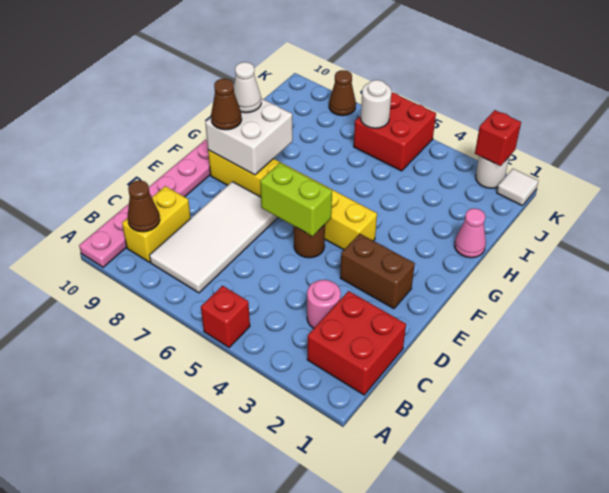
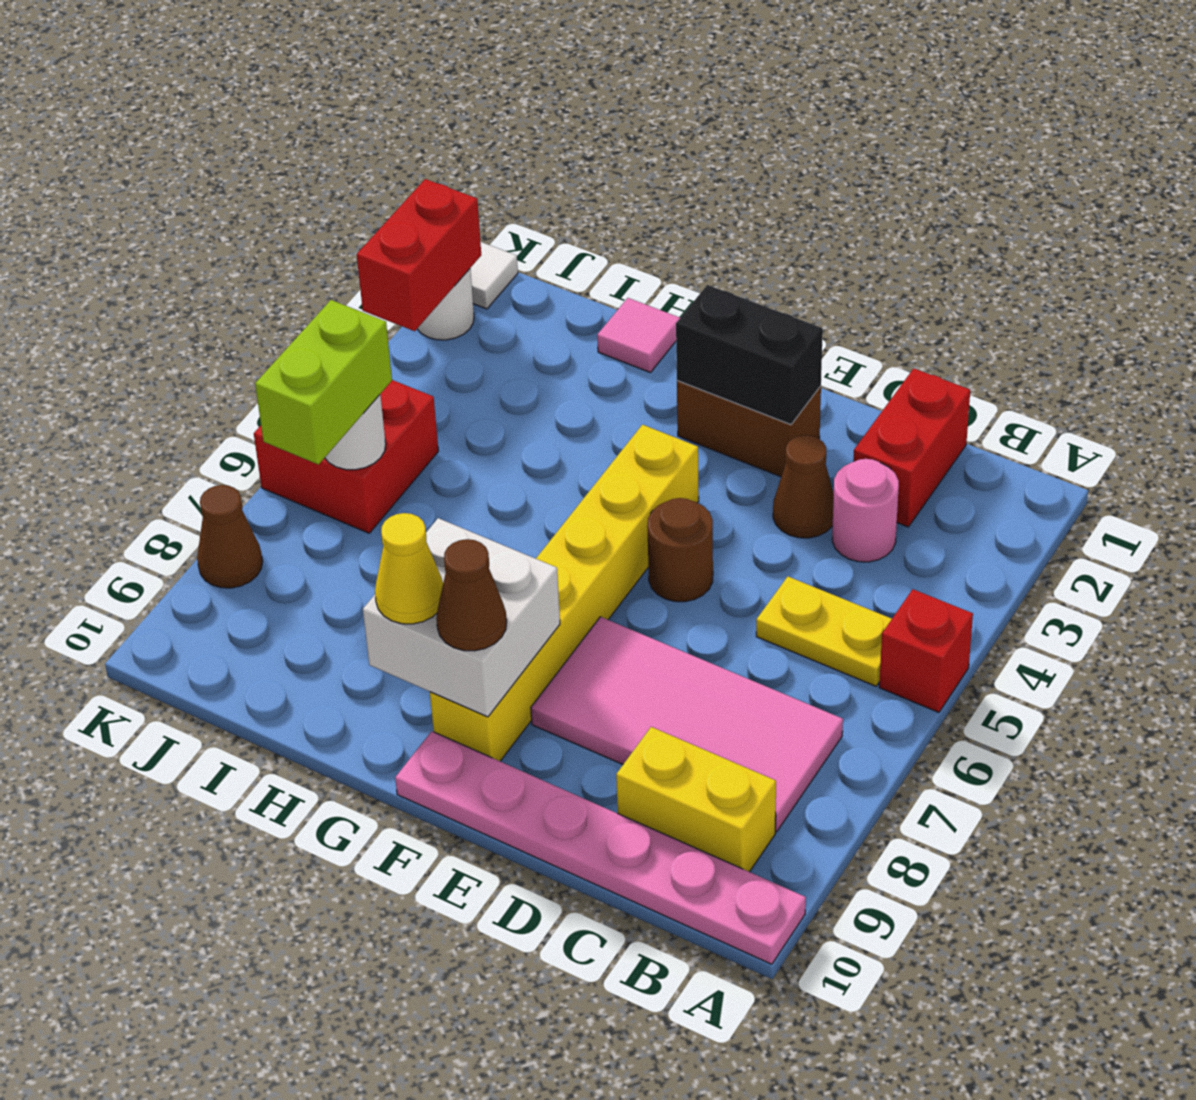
red brick B1:C2 level 1 -> red brick C1:C2 level 1
none -> yellow plate B5:C5 level 1
white tile B7:E8 level 1 -> pink tile B7:E8 level 1
brown cone B9 level 2 -> brown cone D3 level 1
brown brick E2:E3 level 1 -> brown brick E2:F2 level 1
none -> black brick E2:F2 level 2
lime brick E5:E6 level 2 -> lime brick J6:J7 level 3
white cone G9 level 3 -> yellow cone G9 level 3
pink cone H1 level 1 -> pink tile H1 level 1
red brick K2 level 2 -> red brick K2:K3 level 2

